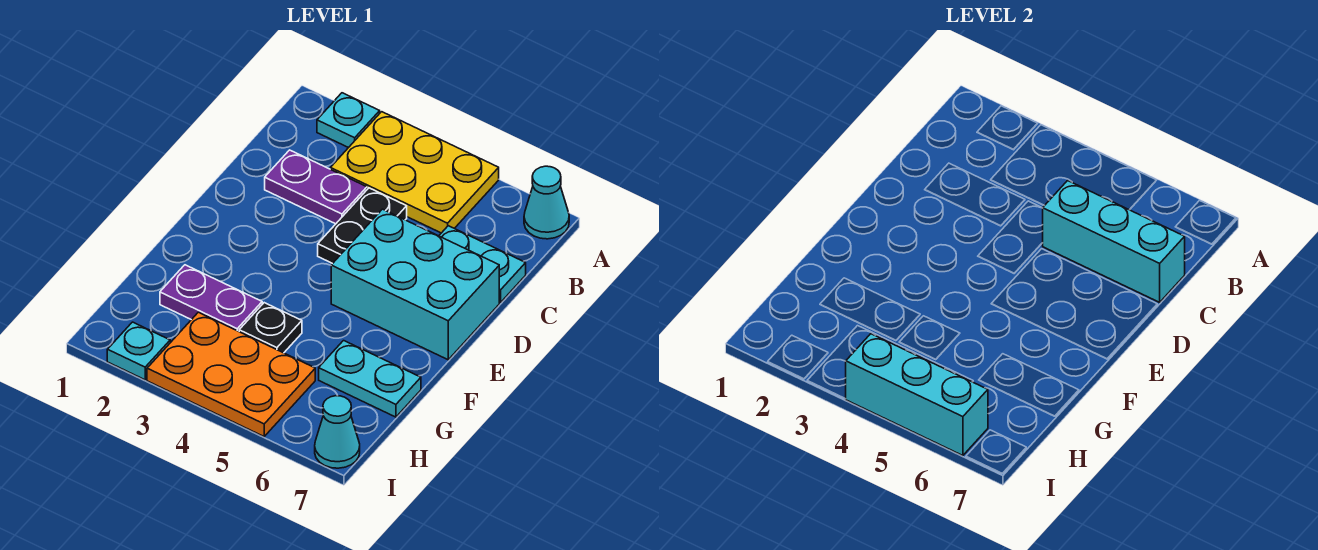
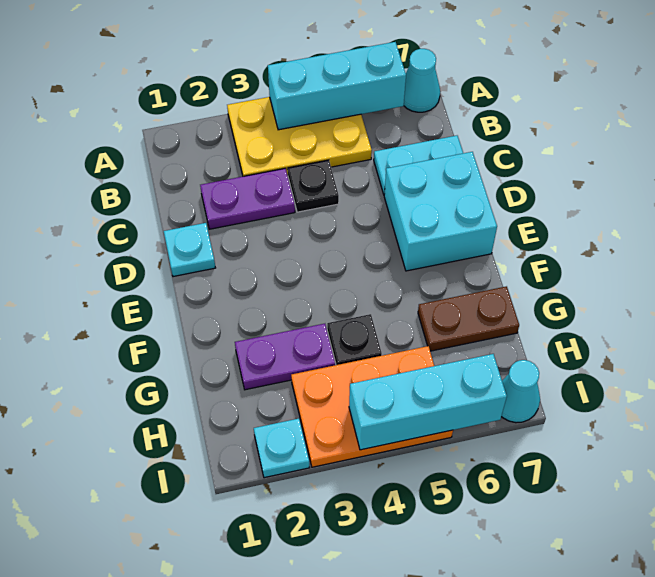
cyan plate A2 level 1 -> cyan plate D1 level 1
black plate C4:D4 level 1 -> black plate C4 level 1
cyan brick C5:C7 level 2 -> cyan brick A4:A6 level 2
cyan brick D5:E7 level 1 -> cyan brick D6:E7 level 1
cyan plate G6:G7 level 1 -> brown plate G6:G7 level 1

